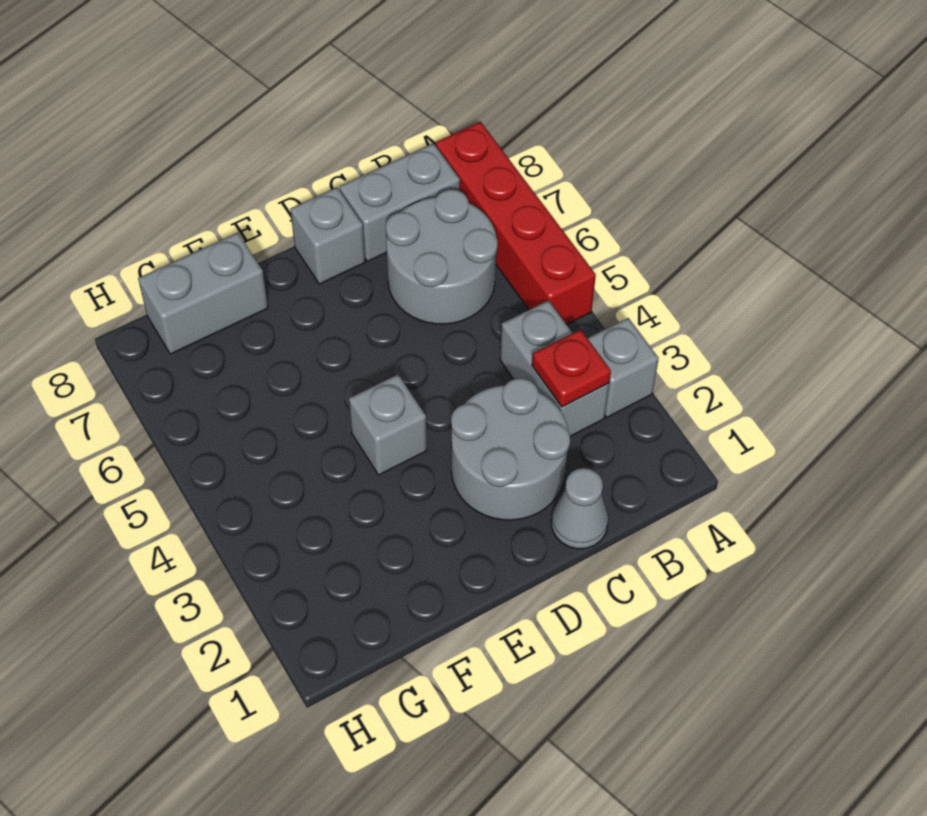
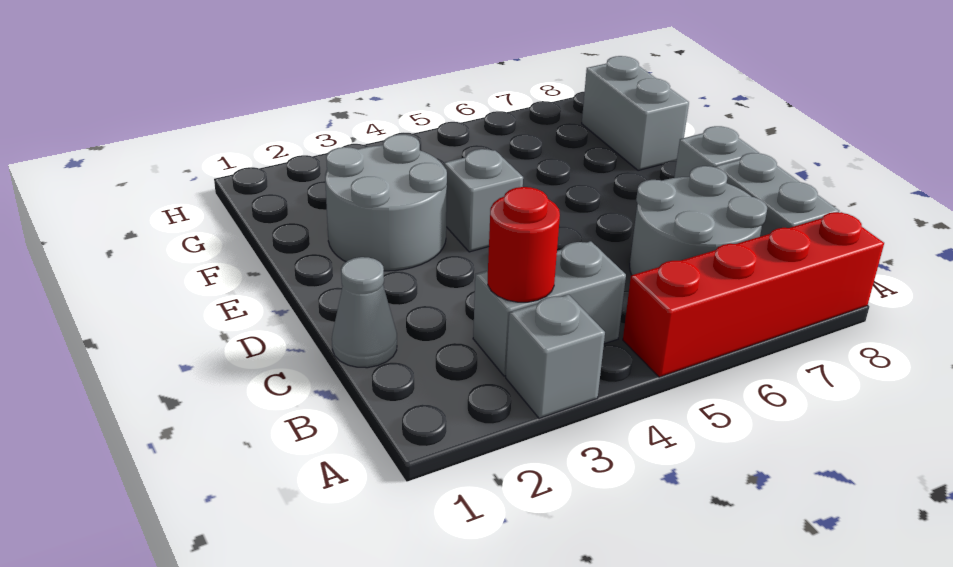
red plate B3 level 2 -> red round brick B3 level 2
grey round brick C2:D3 level 1 -> grey round brick E2:F3 level 1

